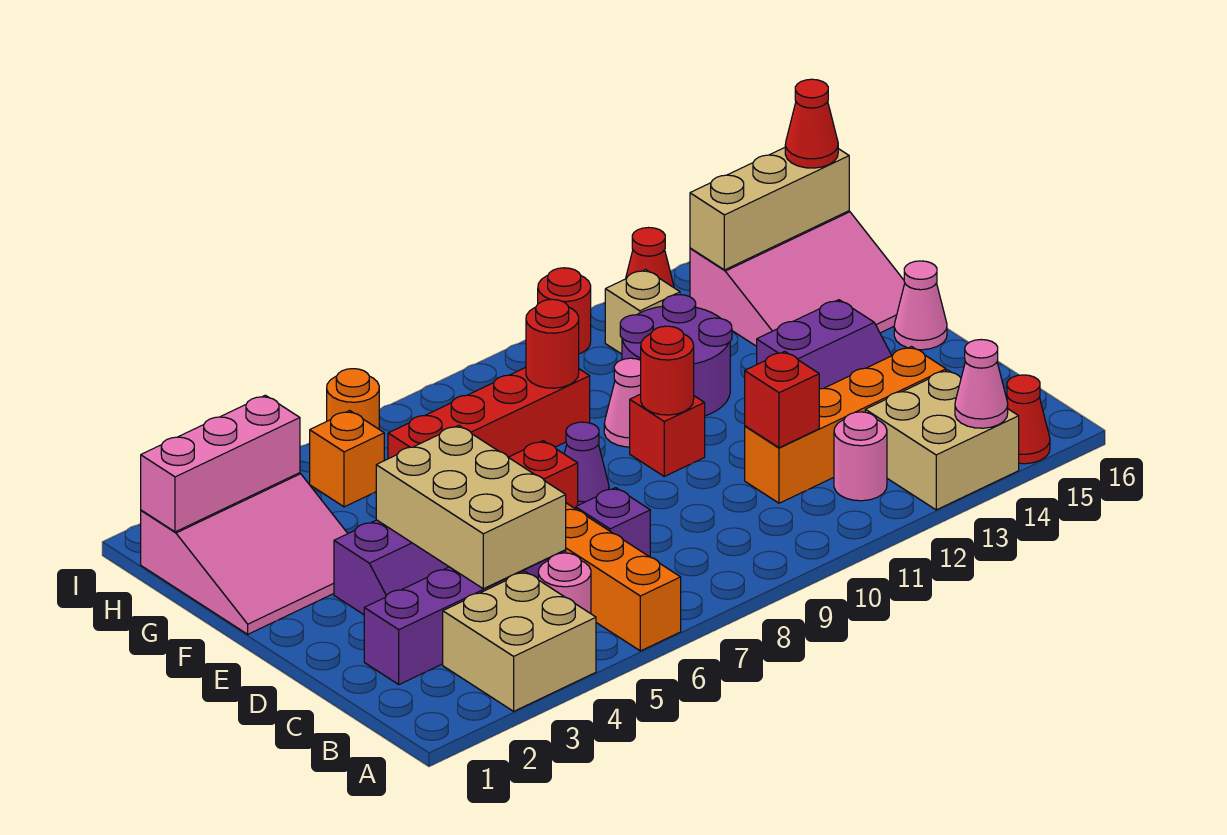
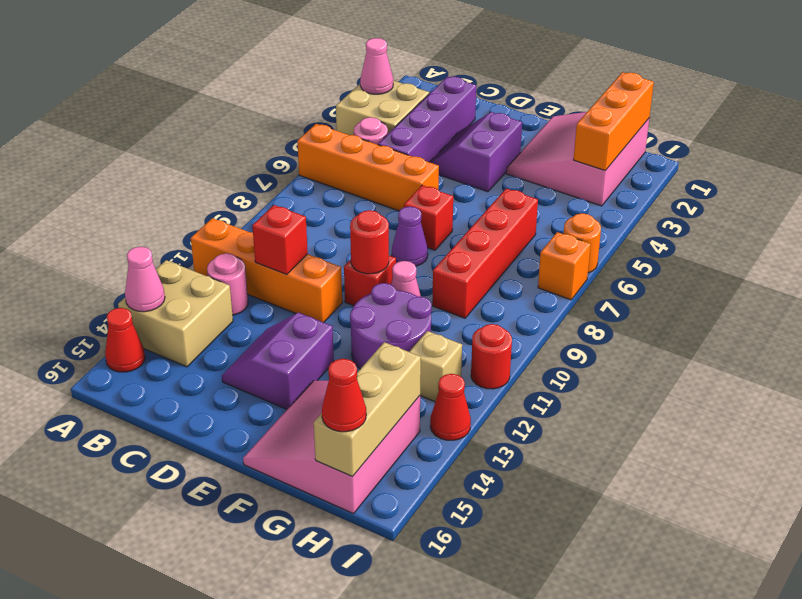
tan brick C4:E5 level 2 -> none
purple brick C7 level 1 -> none
orange brick C11:C14 level 1 -> orange brick A11:D11 level 1
pink cone E16 level 1 -> pink cone A3 level 2
red round brick G9 level 2 -> none
pink brick H1:H3 level 2 -> orange brick H1:H3 level 2
orange brick H5 level 1 -> orange brick I7 level 1

